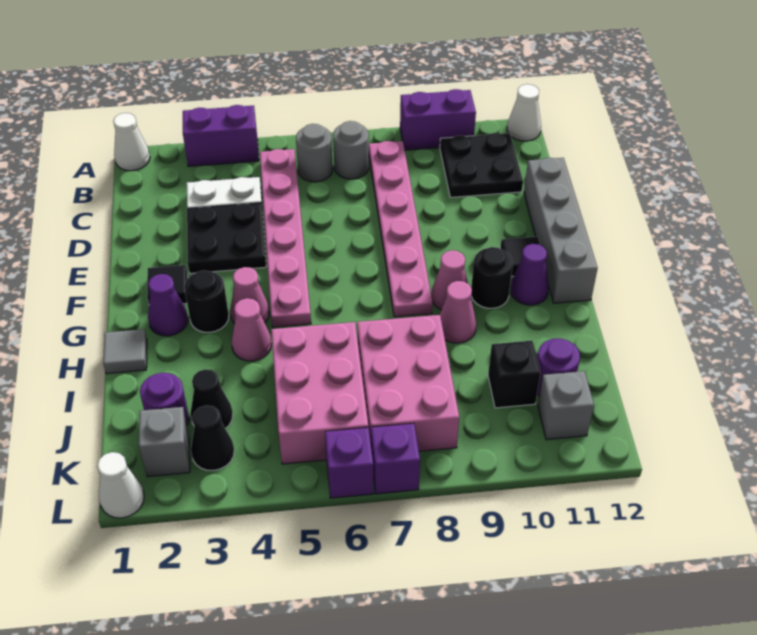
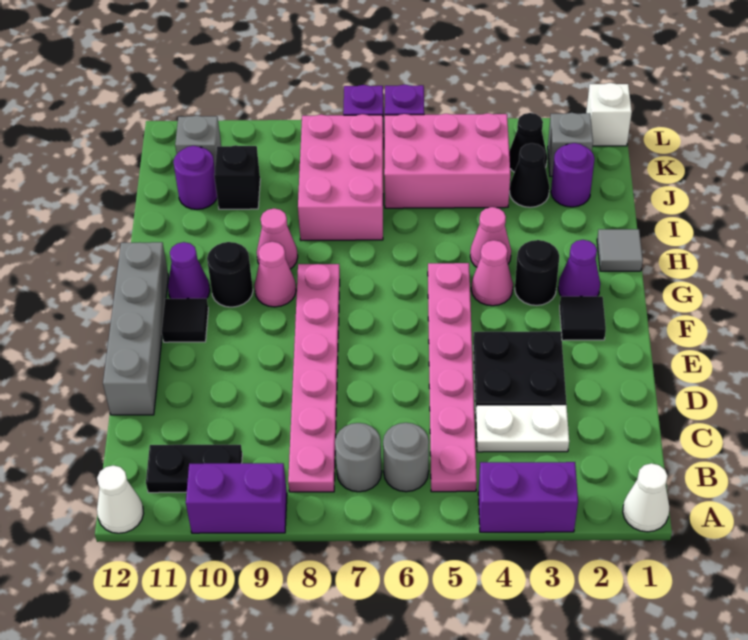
black plate B10:C11 level 1 -> black plate B10:B11 level 1
pink brick I5:K6 level 1 -> pink brick J4:K6 level 1
white cone L1 level 1 -> white brick L1 level 1

